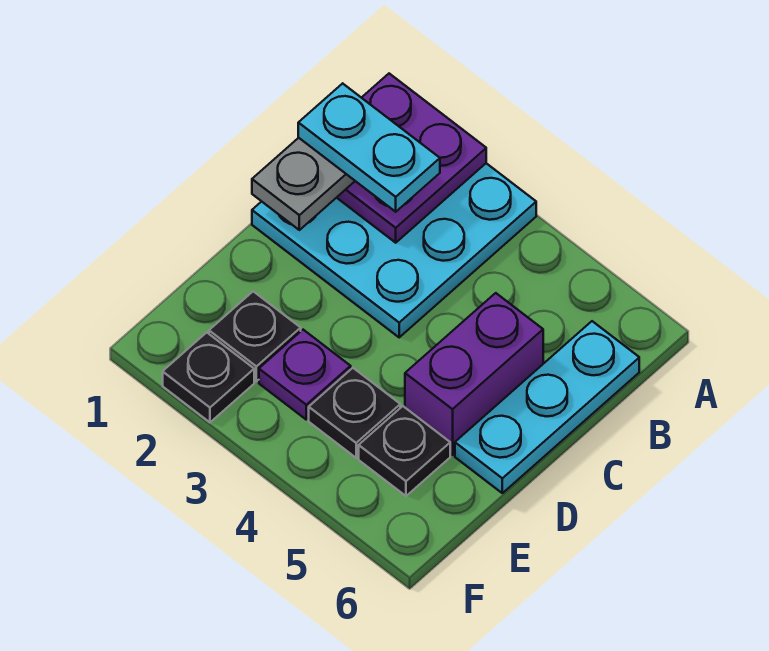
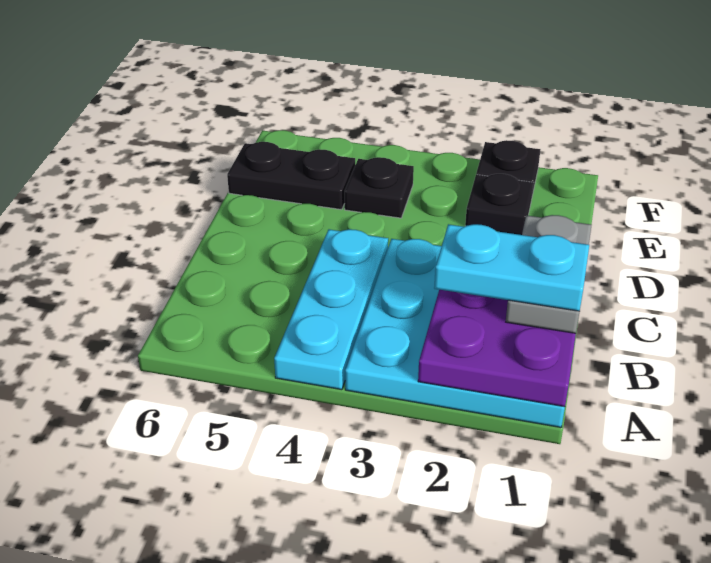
cyan plate B6:D6 level 1 -> cyan plate A4:C4 level 1
purple brick C5:D5 level 1 -> none
purple plate E3 level 1 -> none
black plate E5 level 1 -> black plate E5:E6 level 1

